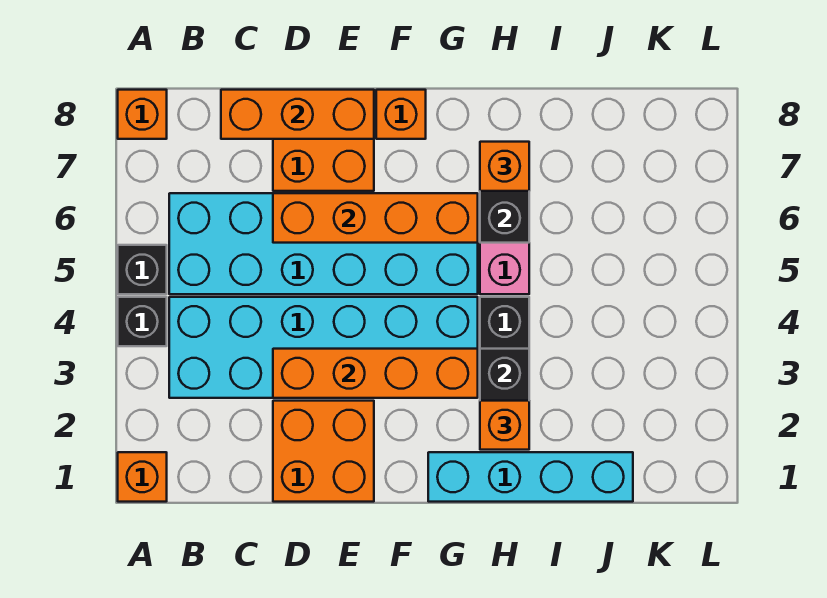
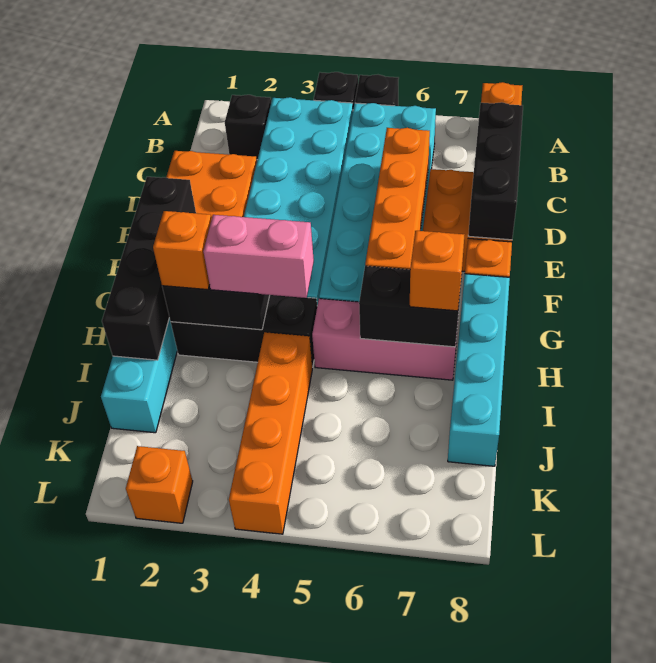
orange brick A1 level 1 -> orange brick L2 level 1
none -> black brick B2 level 1
orange brick C8:E8 level 2 -> black brick C8:E8 level 2
orange brick D3:G3 level 2 -> orange brick I4:L4 level 1
none -> black brick F1:I1 level 2
none -> cyan brick G8:J8 level 1
none -> pink brick H3:H4 level 3

